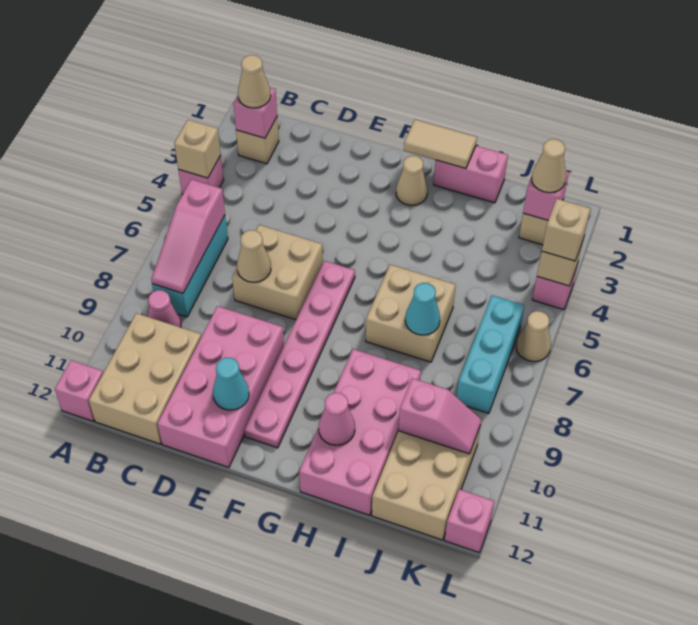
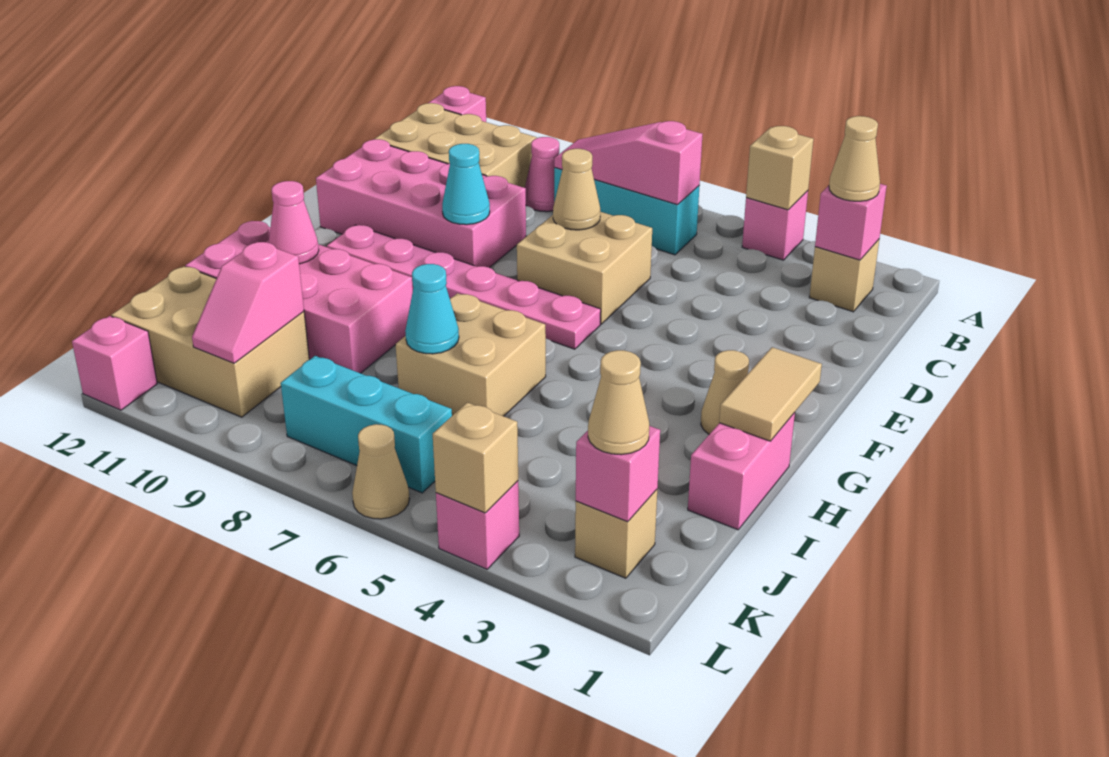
cyan cone E11 level 2 -> cyan cone E9 level 2
tan brick L4 level 3 -> none

